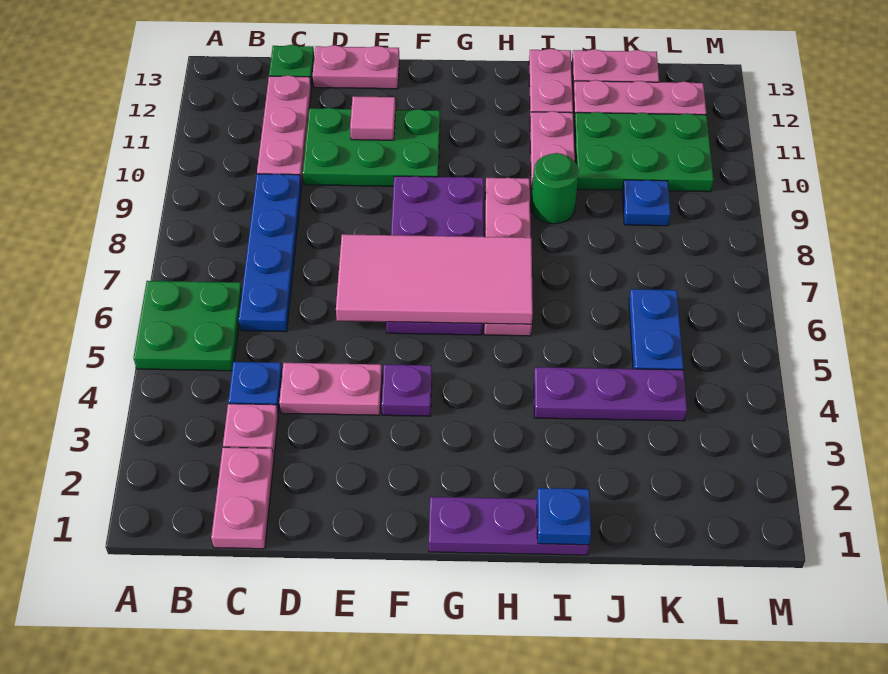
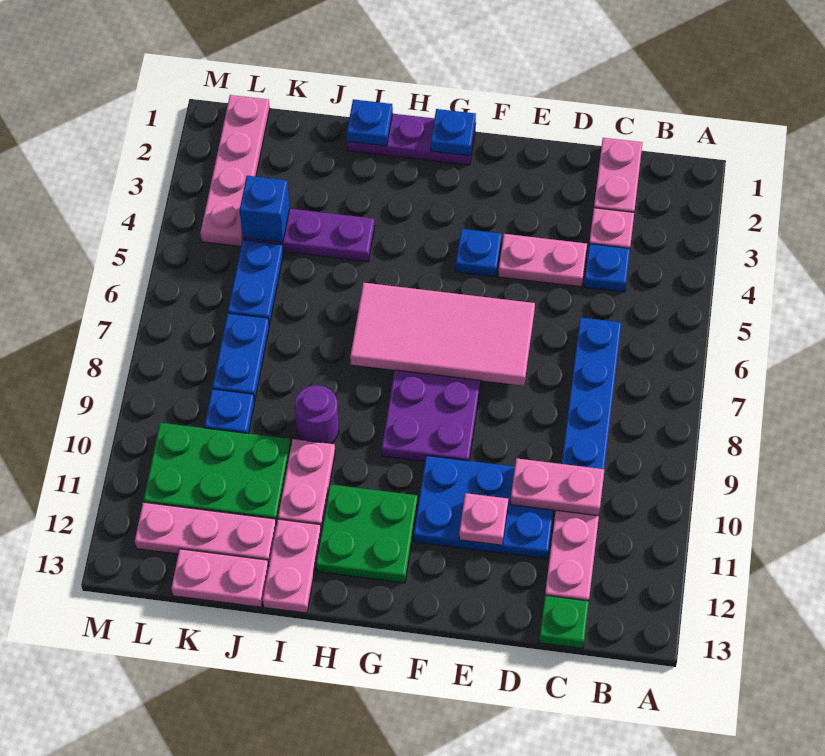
green plate A5:B6 level 1 -> green plate G11:H12 level 1
green plate D10:F11 level 1 -> blue plate D10:F11 level 1
pink plate D13:E13 level 1 -> pink plate C10:D10 level 2
pink tile E11 level 2 -> pink plate E11 level 2
purple plate F4 level 1 -> blue plate F4 level 1
none -> blue plate G1 level 2
pink plate H6:H9 level 1 -> pink plate L1:L4 level 1
green round brick I9 level 1 -> purple round brick I9 level 1
none -> blue brick K4 level 2
none -> blue plate K7:K8 level 1

